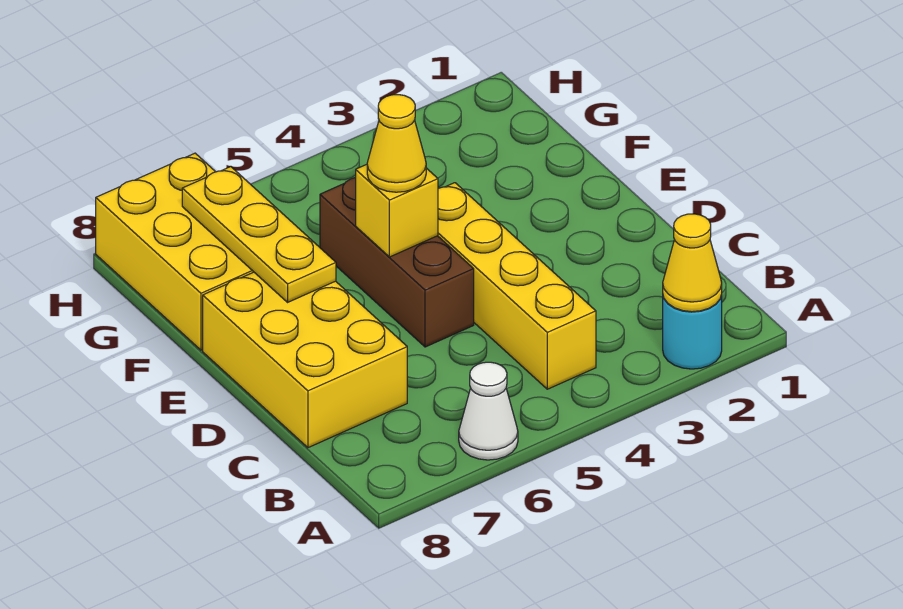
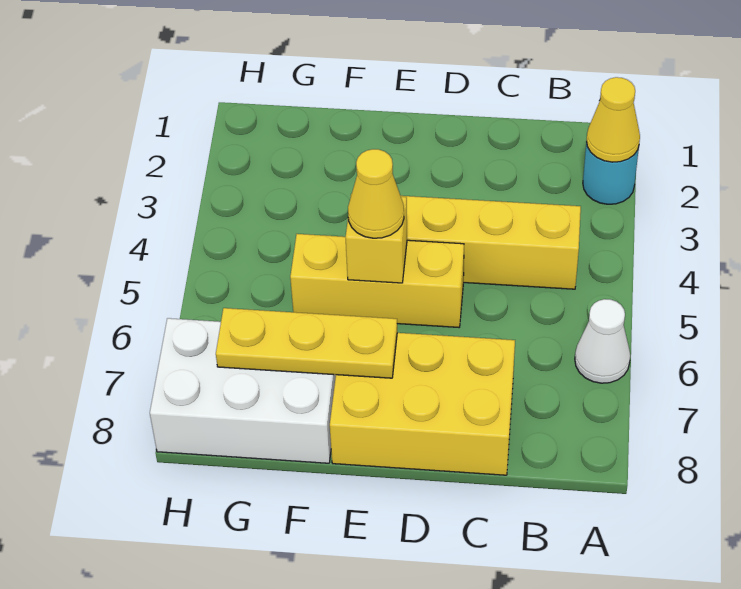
brown brick D5:F5 level 1 -> yellow brick D5:F5 level 1
yellow brick F7:H8 level 1 -> white brick F7:H8 level 1

